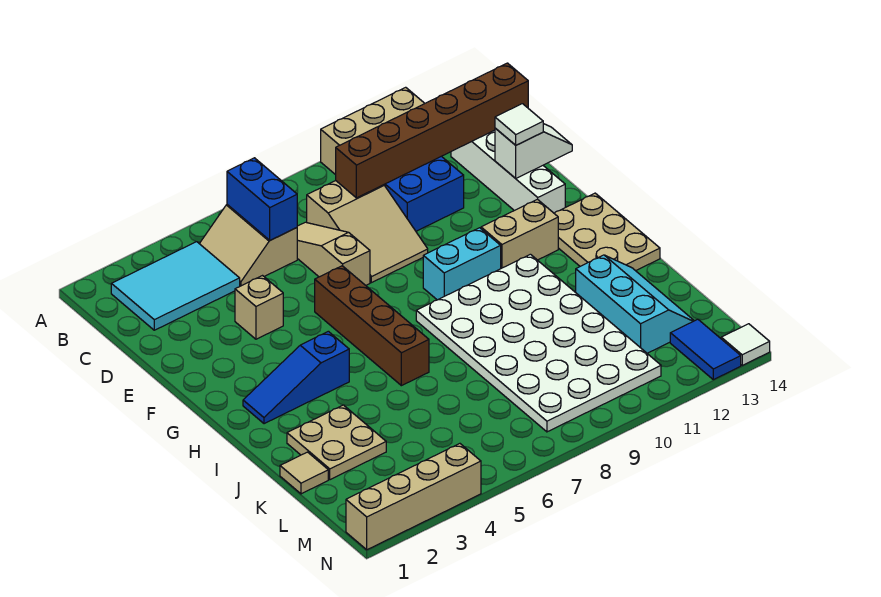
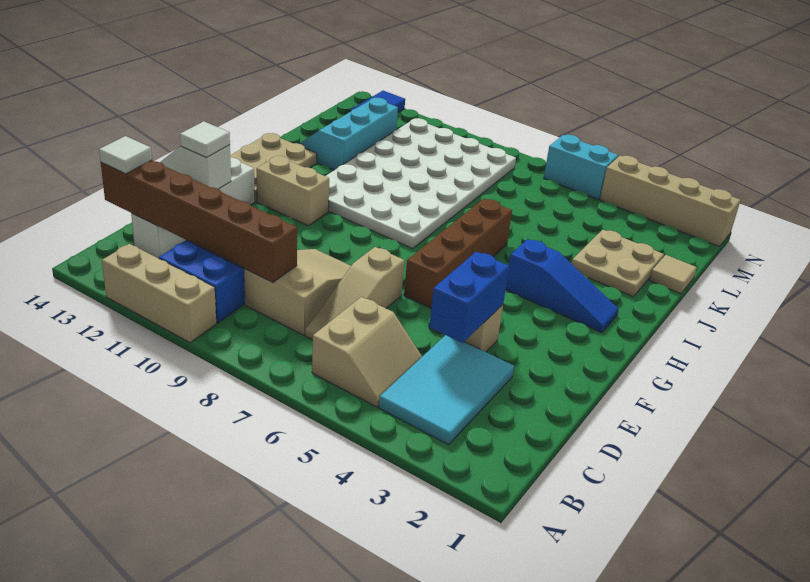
cyan tile B2:C4 level 1 -> cyan tile B3:D4 level 1
blue brick B6:C6 level 2 -> blue brick D4:E4 level 2
cyan brick G9:G10 level 1 -> cyan brick N5:N6 level 1
white tile N14 level 1 -> white tile C14 level 3

